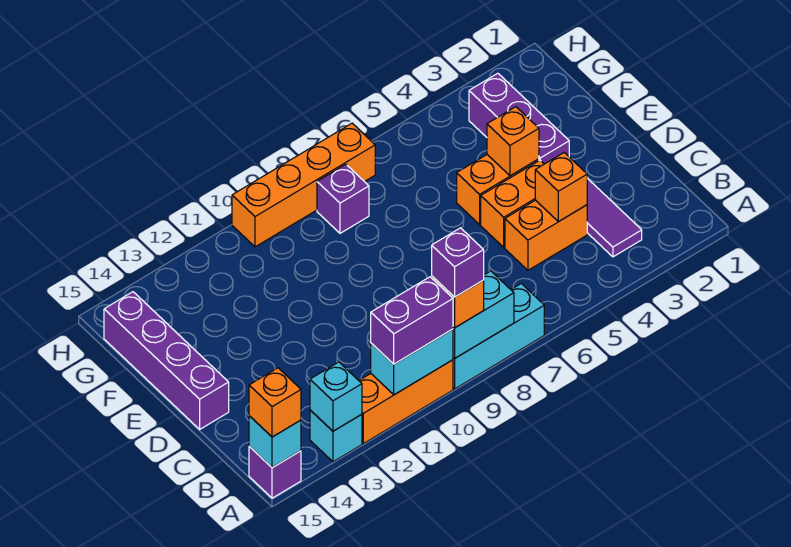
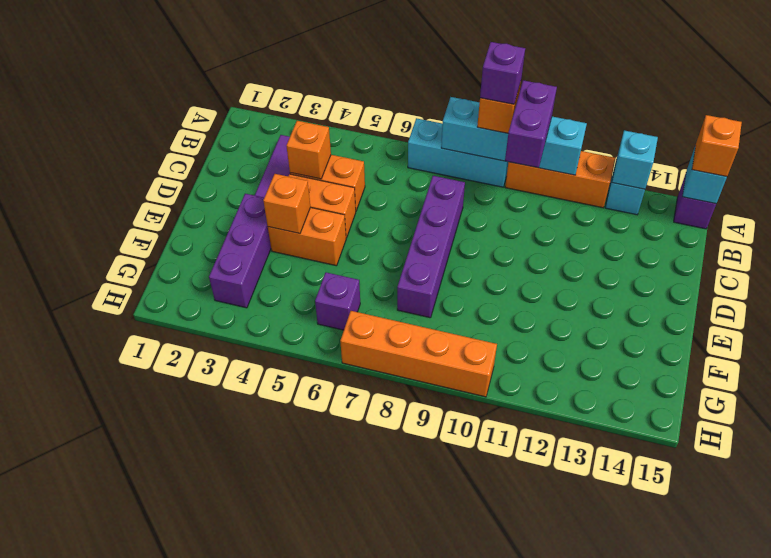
purple brick A10:A11 level 3 -> purple brick A10:B10 level 3
purple brick D15:G15 level 1 -> purple brick C8:F8 level 1
purple brick G8 level 1 -> purple brick G6 level 1

